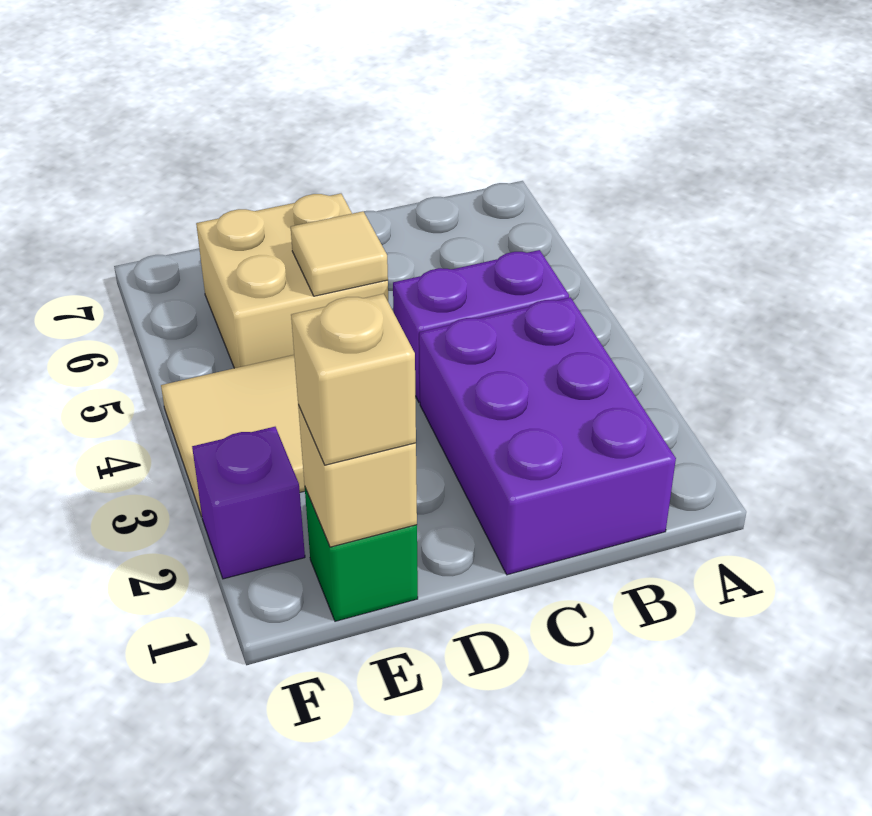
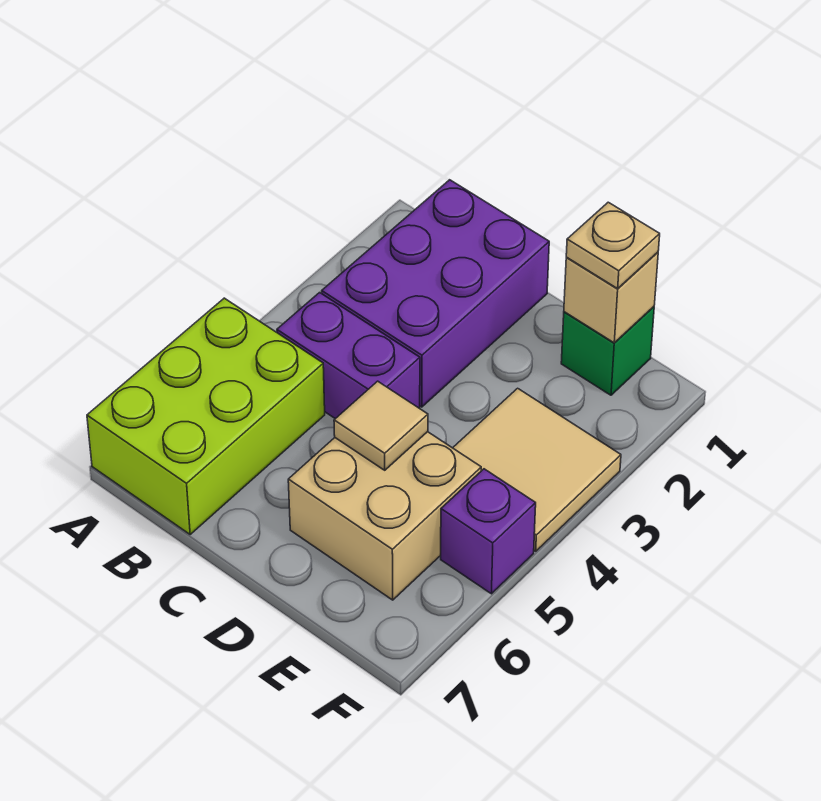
none -> lime brick A5:B7 level 1
tan brick E1 level 3 -> tan plate E1 level 3
purple brick F2 level 1 -> purple brick F5 level 1

